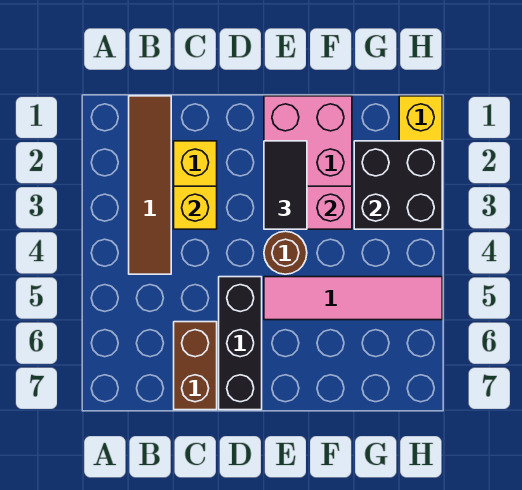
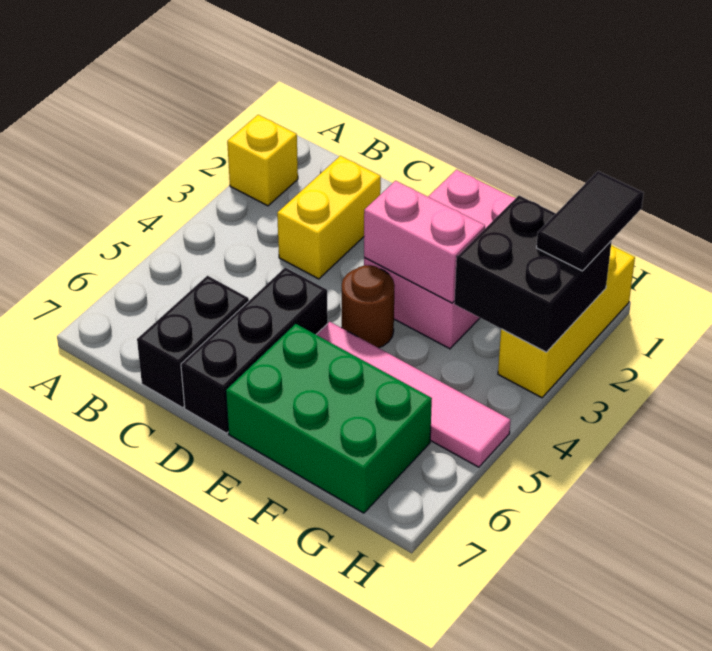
brown tile B1:B4 level 1 -> none
yellow brick C3 level 2 -> yellow brick A2 level 1
brown brick C6:C7 level 1 -> black brick C6:C7 level 1
black tile E2:E3 level 3 -> black tile H1:H2 level 3
none -> green brick E6:G7 level 1

